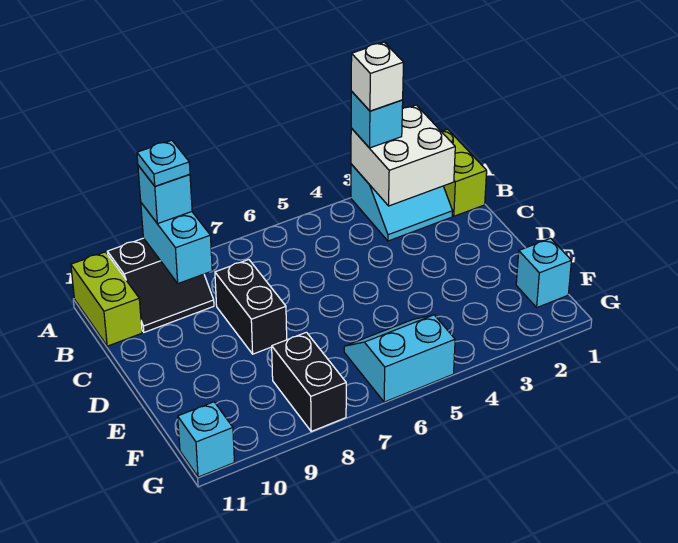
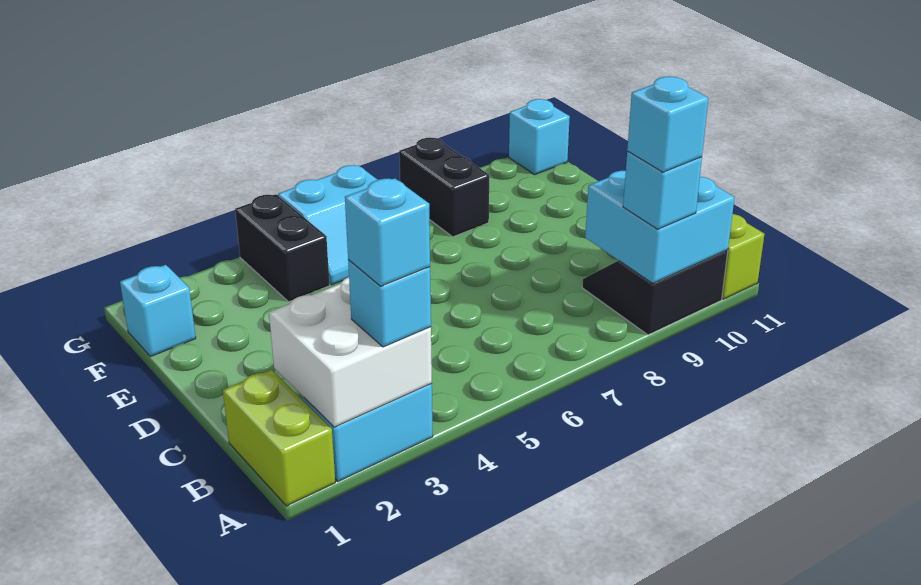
white brick A3 level 4 -> cyan brick A3 level 4
cyan brick A9:B9 level 2 -> cyan brick A9:B10 level 2
cyan plate A9 level 4 -> cyan brick A9 level 4
black brick C8:D8 level 1 -> black brick F4:G4 level 1

